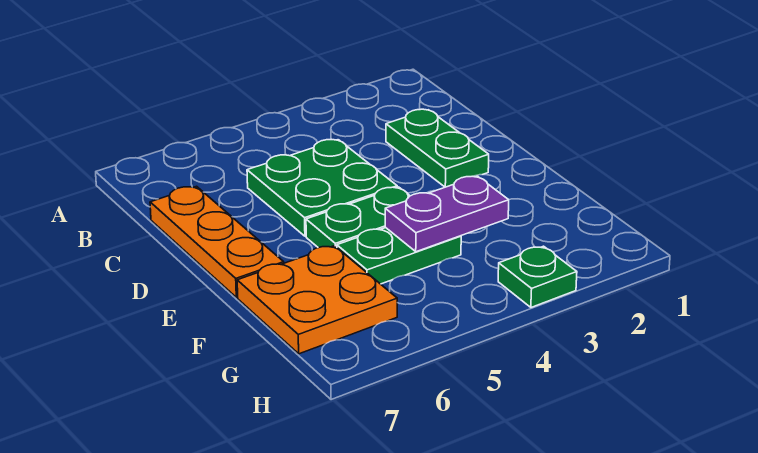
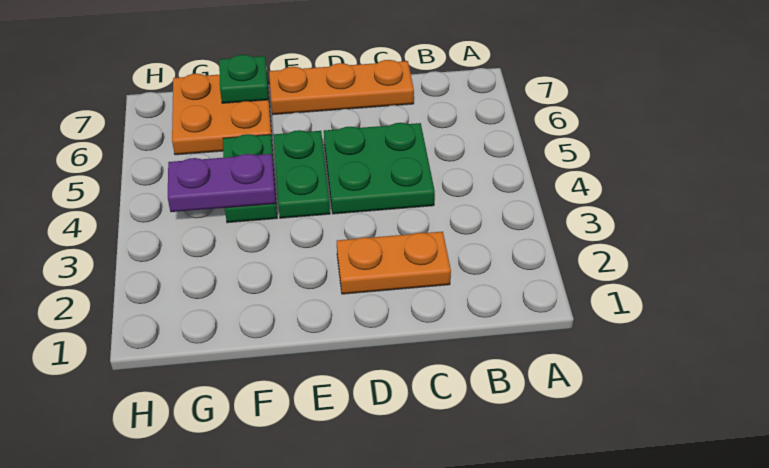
green plate C2:D2 level 1 -> orange plate C2:D2 level 1
purple plate F3:F4 level 2 -> purple plate F4:G4 level 2
green plate H3 level 1 -> green plate F7 level 2

